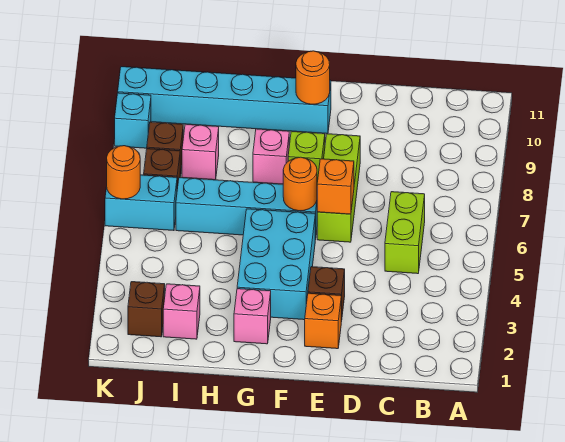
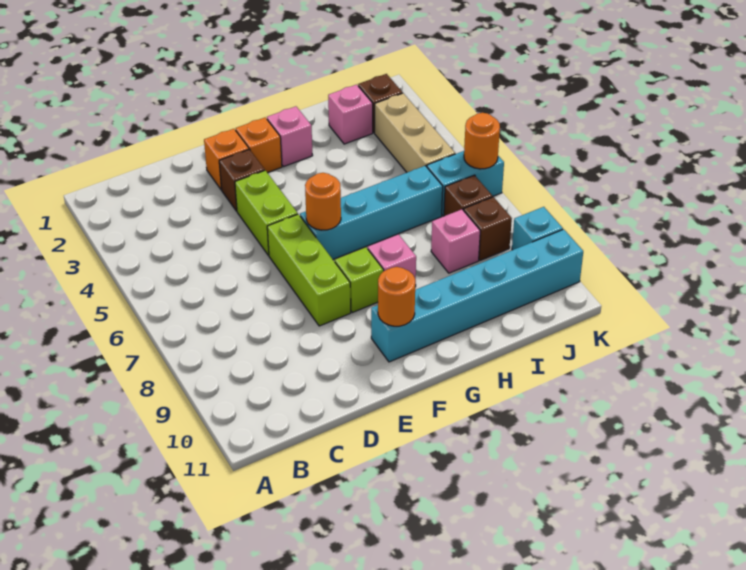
lime brick C5:C6 level 1 -> lime brick E4:E5 level 1
orange brick E6 level 2 -> orange brick F2 level 1
cyan brick F3:G5 level 1 -> none
none -> tan brick J3:J5 level 1

